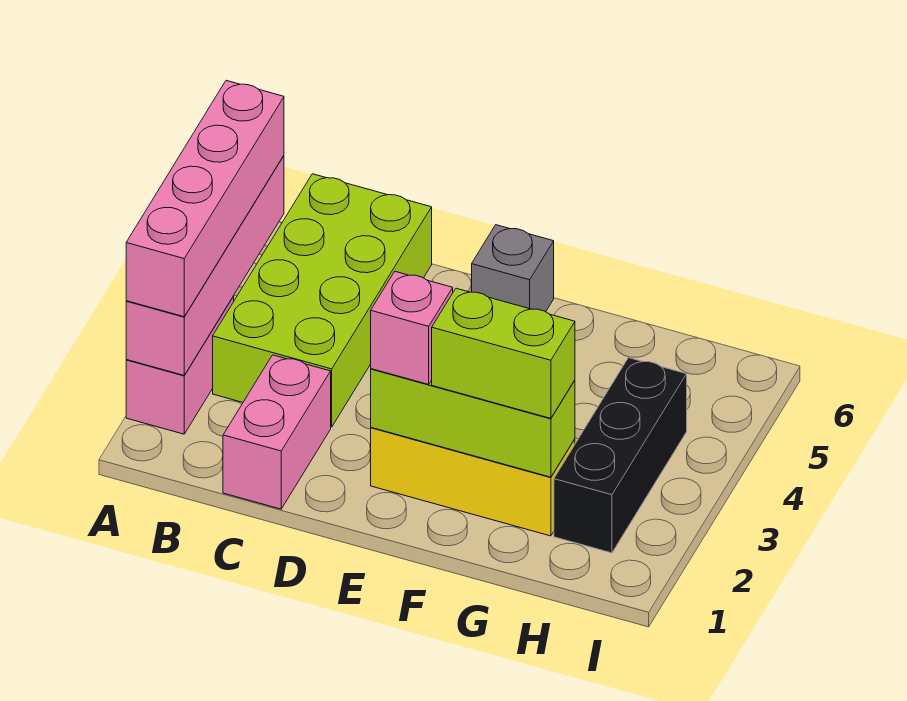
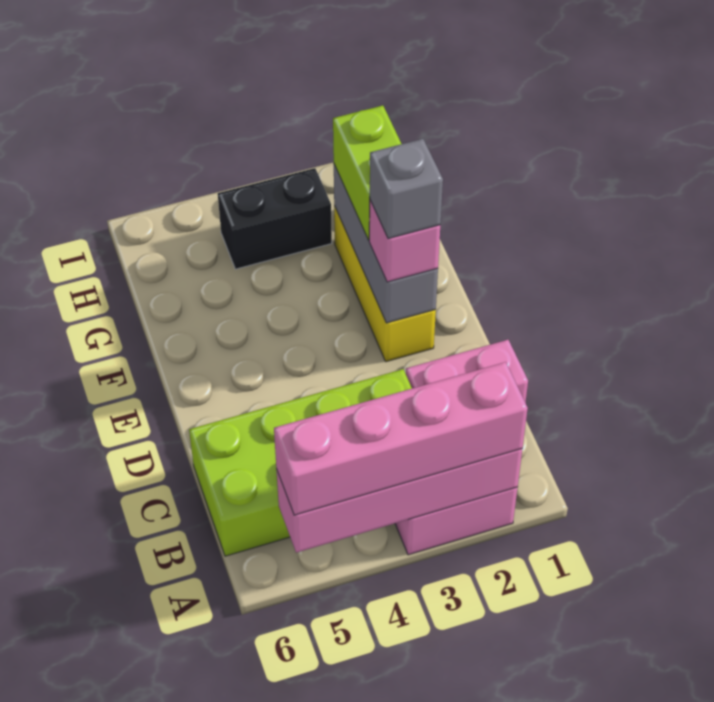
lime brick E2:G2 level 2 -> grey brick E2:G2 level 2
grey brick E6 level 1 -> grey brick E2 level 4
black brick H2:H4 level 1 -> black brick H3:H4 level 1

